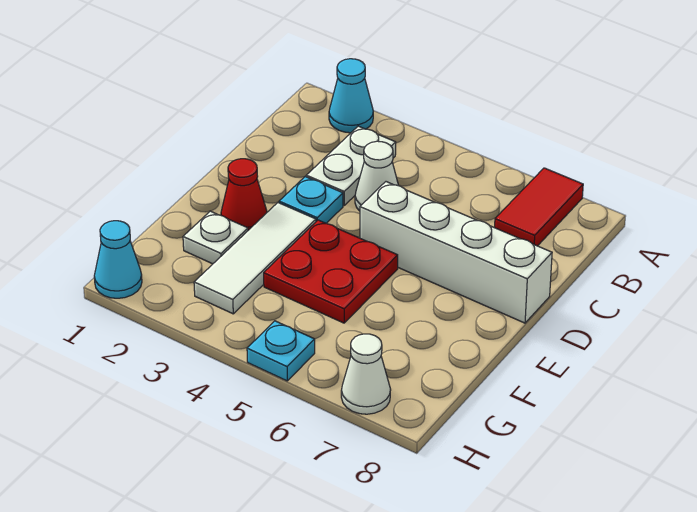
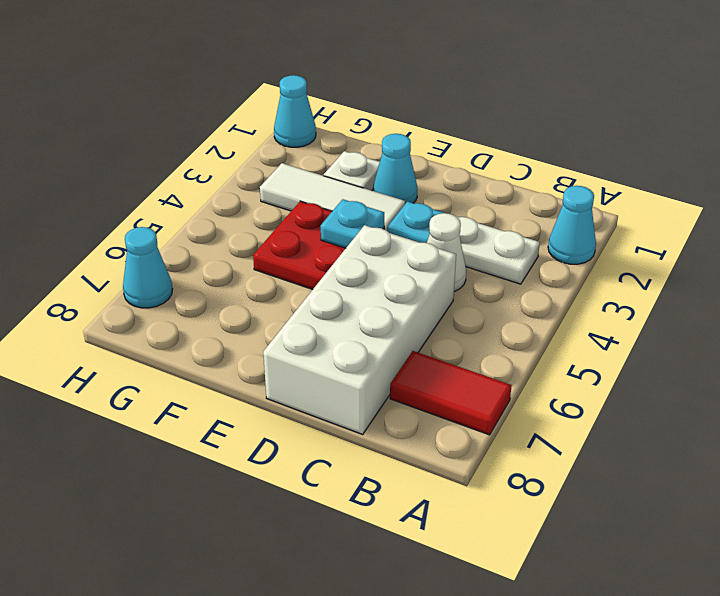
white brick D5:D8 level 1 -> white brick C5:D8 level 1
red cone E2 level 1 -> cyan cone E2 level 1
cyan plate H5 level 1 -> cyan plate E4 level 2
white cone H7 level 1 -> cyan cone H7 level 1

